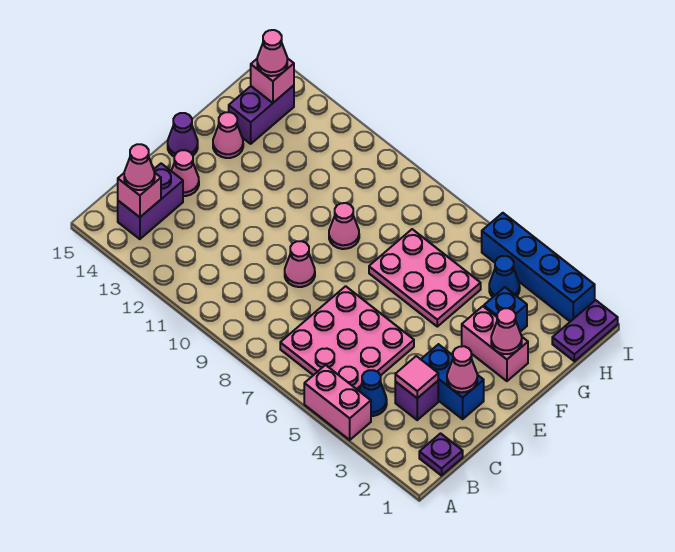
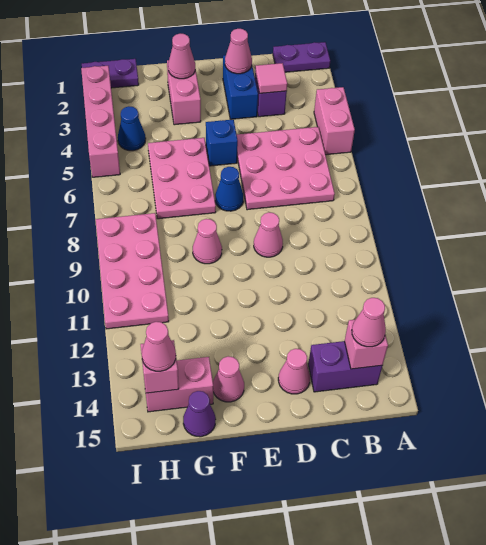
purple plate B1 level 1 -> purple plate A1:B1 level 1
blue cone B4 level 1 -> blue cone E7 level 1
purple cone E15 level 1 -> purple cone G15 level 1
blue brick G3 level 1 -> blue brick E5 level 1
purple brick G14:H14 level 1 -> pink brick G14:H14 level 1
none -> pink plate H8:I11 level 1
blue brick I2:I5 level 1 -> pink brick I2:I5 level 1

